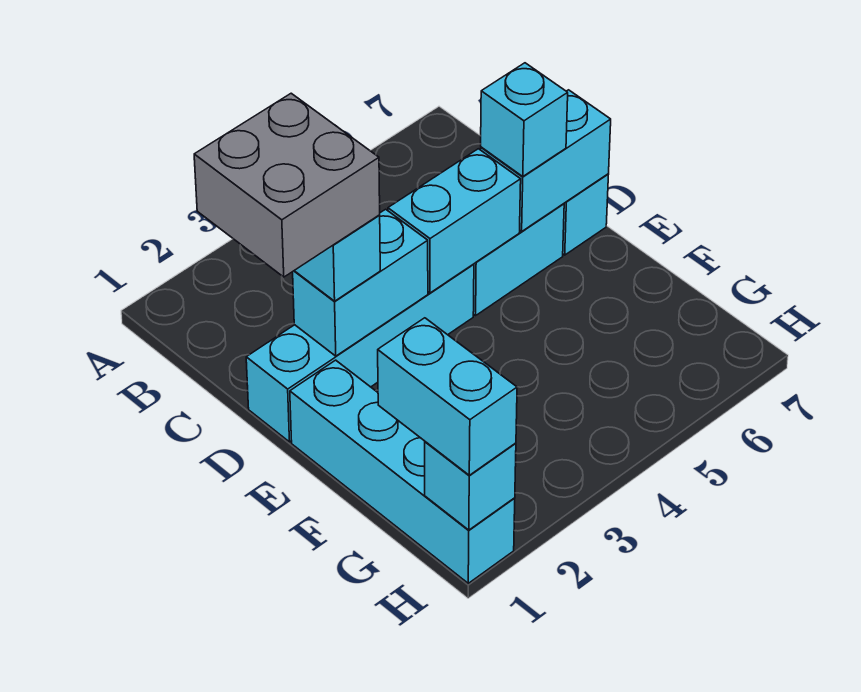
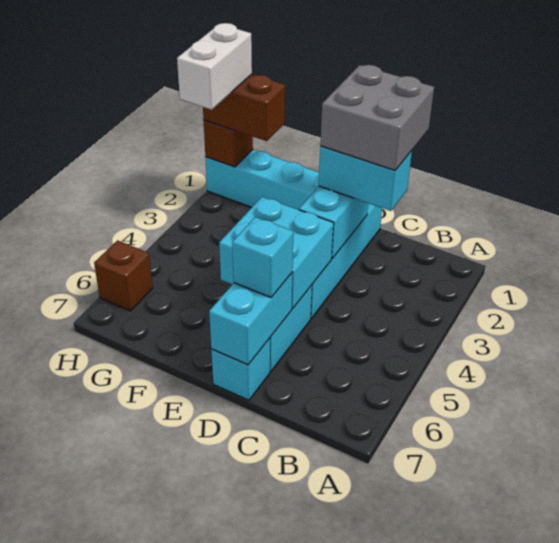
cyan brick D4:D5 level 2 -> cyan brick D4:E5 level 2
cyan brick G1:H1 level 3 -> brown brick G1:H1 level 3
cyan brick H1 level 2 -> brown brick H1 level 2
none -> white brick H1:H2 level 4
none -> brown brick H6 level 1

